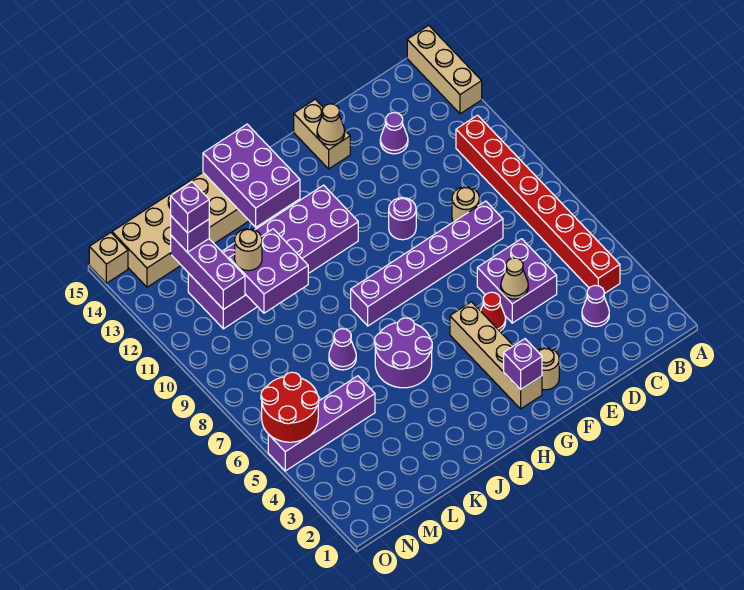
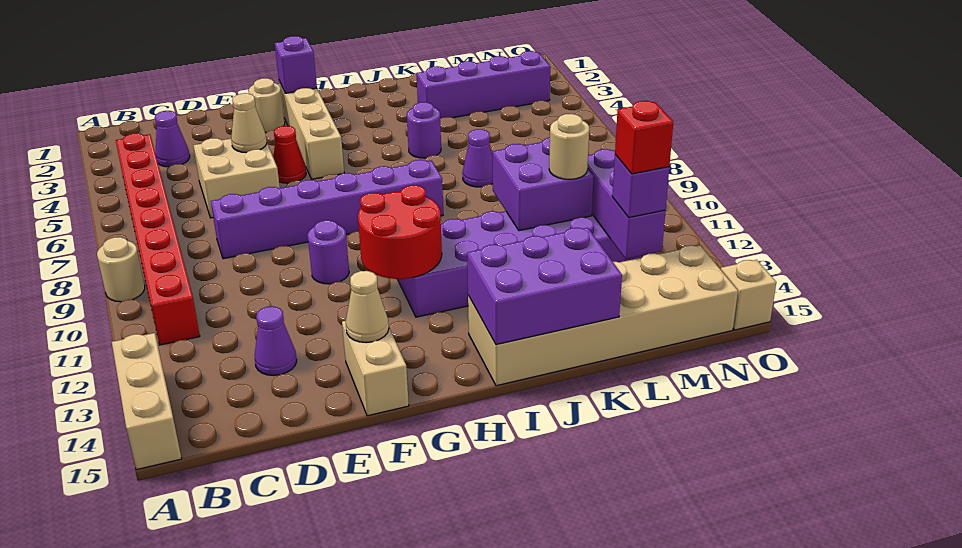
purple brick D5:E6 level 1 -> tan brick D5:E6 level 1
tan round brick D9 level 1 -> tan round brick A9 level 1
purple round brick I5:J6 level 1 -> purple round brick J5 level 1
purple brick I13:J15 level 2 -> purple brick I14:K15 level 2
purple brick L5:O5 level 1 -> purple brick K3:N3 level 1
purple brick M13 level 4 -> red brick M13 level 4
red round brick N5:O6 level 2 -> red round brick G11:H12 level 2

